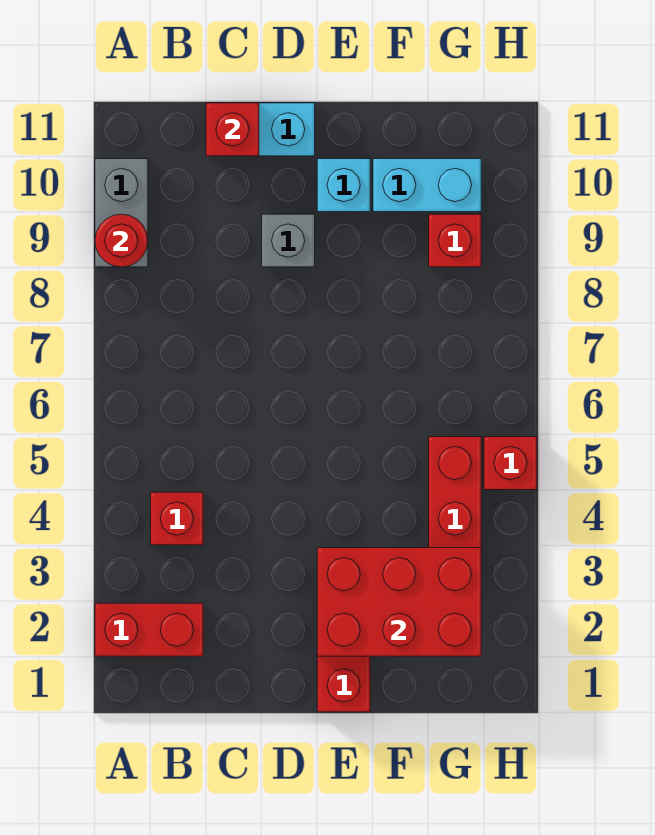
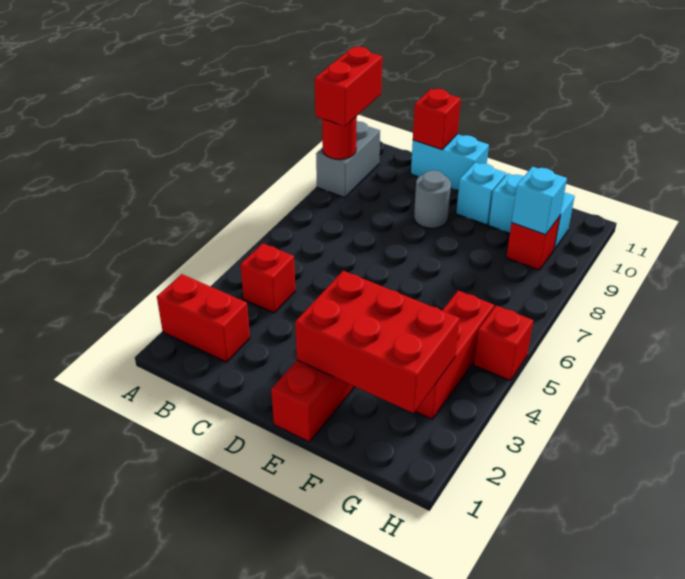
none -> red brick A9:A10 level 3
grey brick D9 level 1 -> grey round brick D9 level 1
none -> cyan brick G9 level 2

